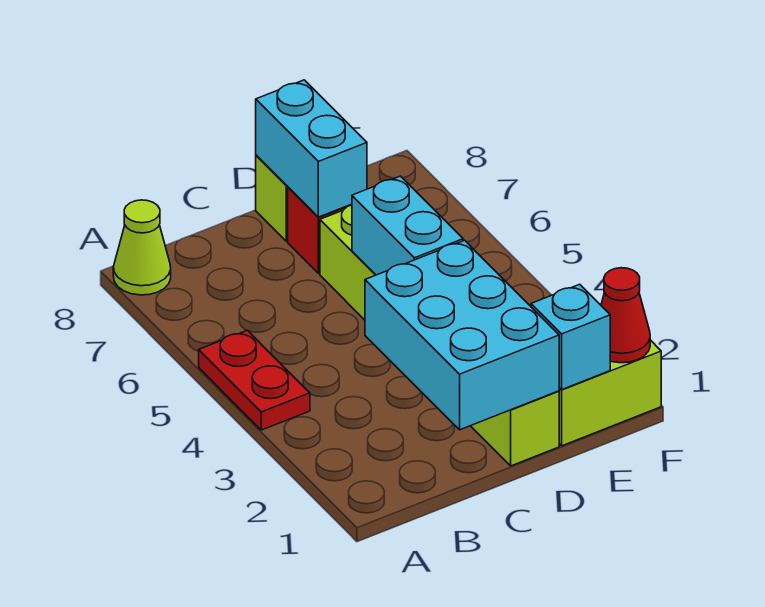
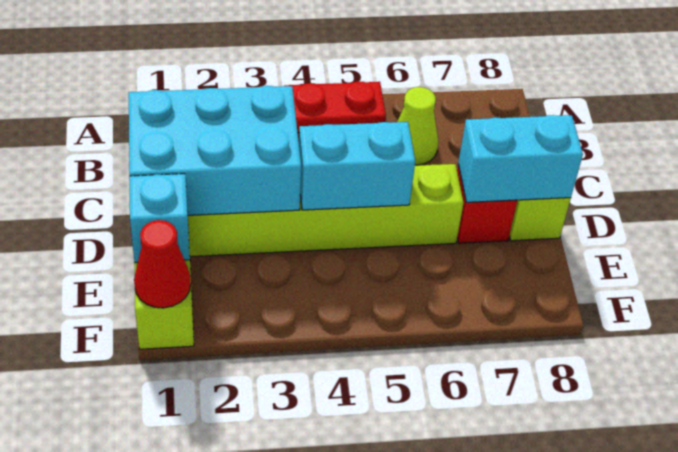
lime cone A8 level 1 -> lime cone B6 level 1

